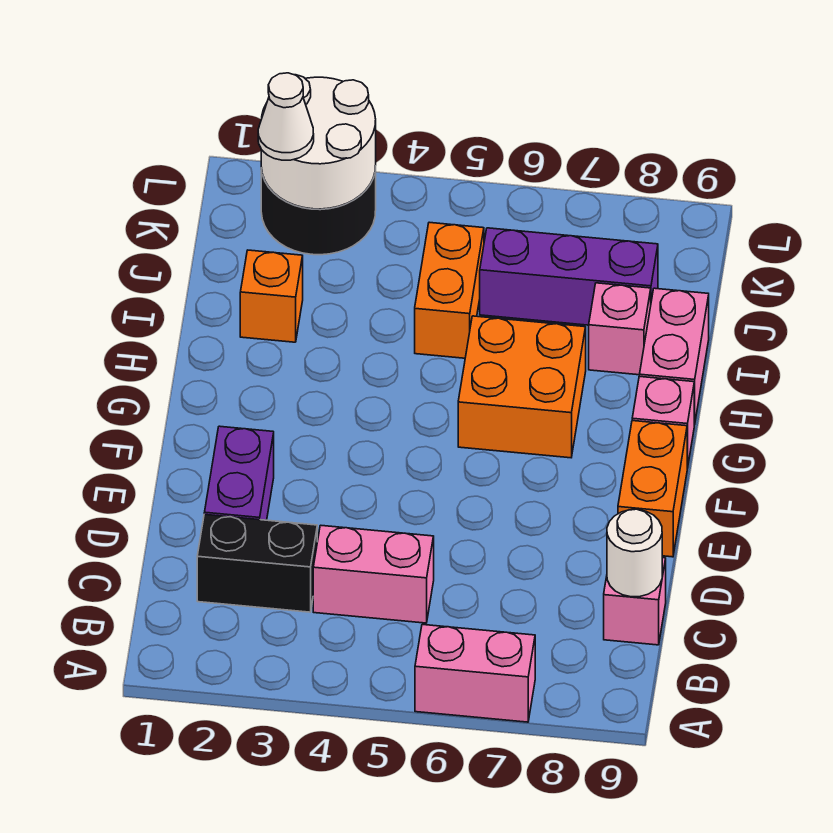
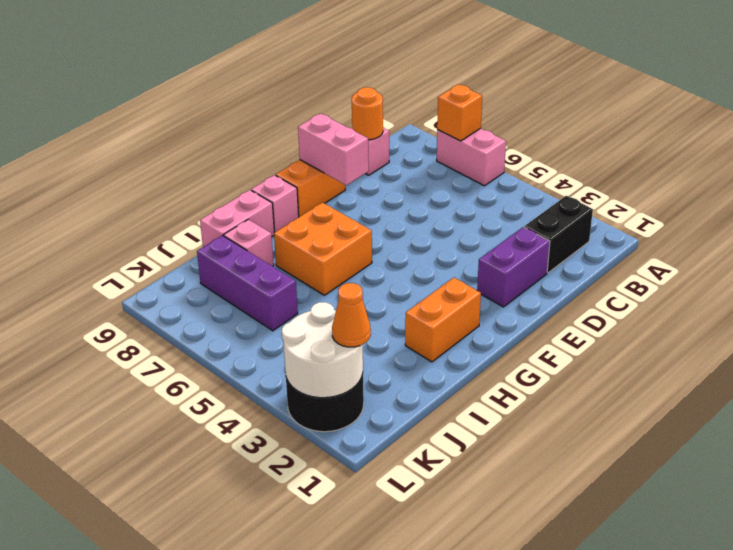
black brick C2:C3 level 1 -> black brick B2:C2 level 1
pink brick C4:C5 level 1 -> pink brick E8:E9 level 2
white round brick C9 level 2 -> orange round brick C9 level 2
orange brick I2 level 1 -> orange brick A7 level 2
orange brick I5:J5 level 1 -> orange brick G2:H2 level 1
white cone K2 level 3 -> orange cone K2 level 3

